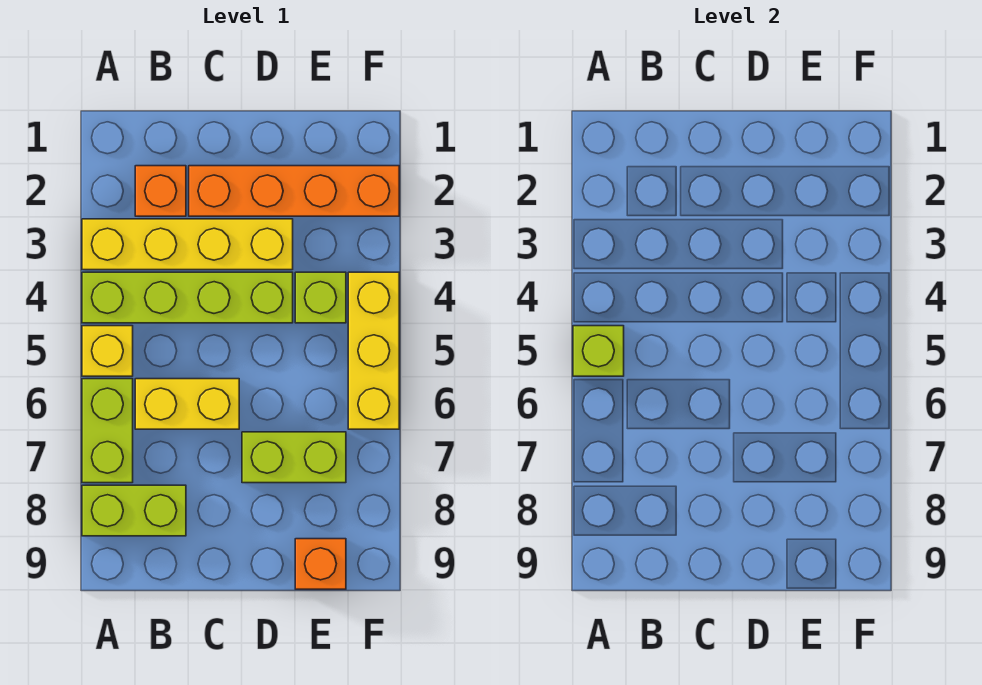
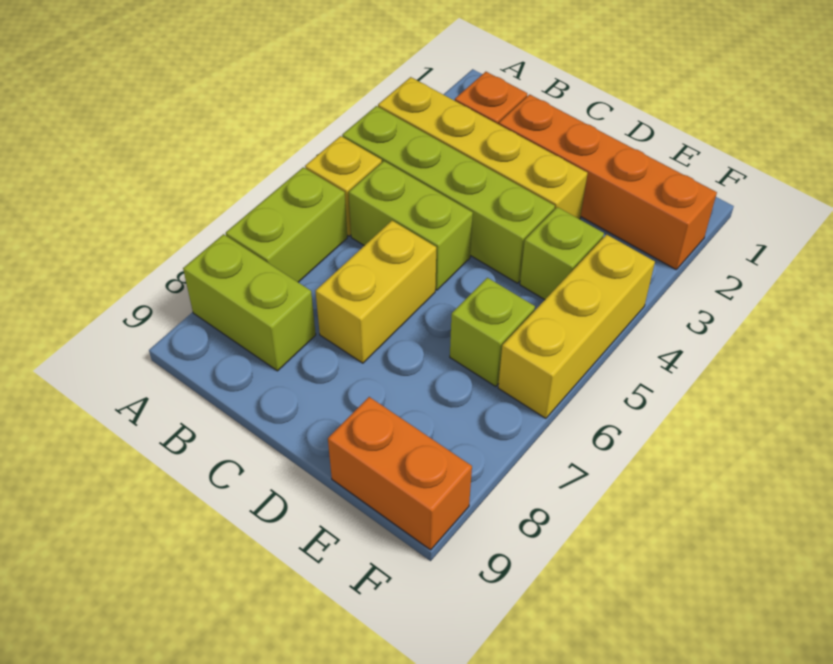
lime brick A5 level 2 -> lime brick E6 level 1
yellow brick B6:C6 level 1 -> yellow brick C6:C7 level 1
lime brick D7:E7 level 1 -> lime brick B5:C5 level 1
orange brick E9 level 1 -> orange brick E9:F9 level 1

